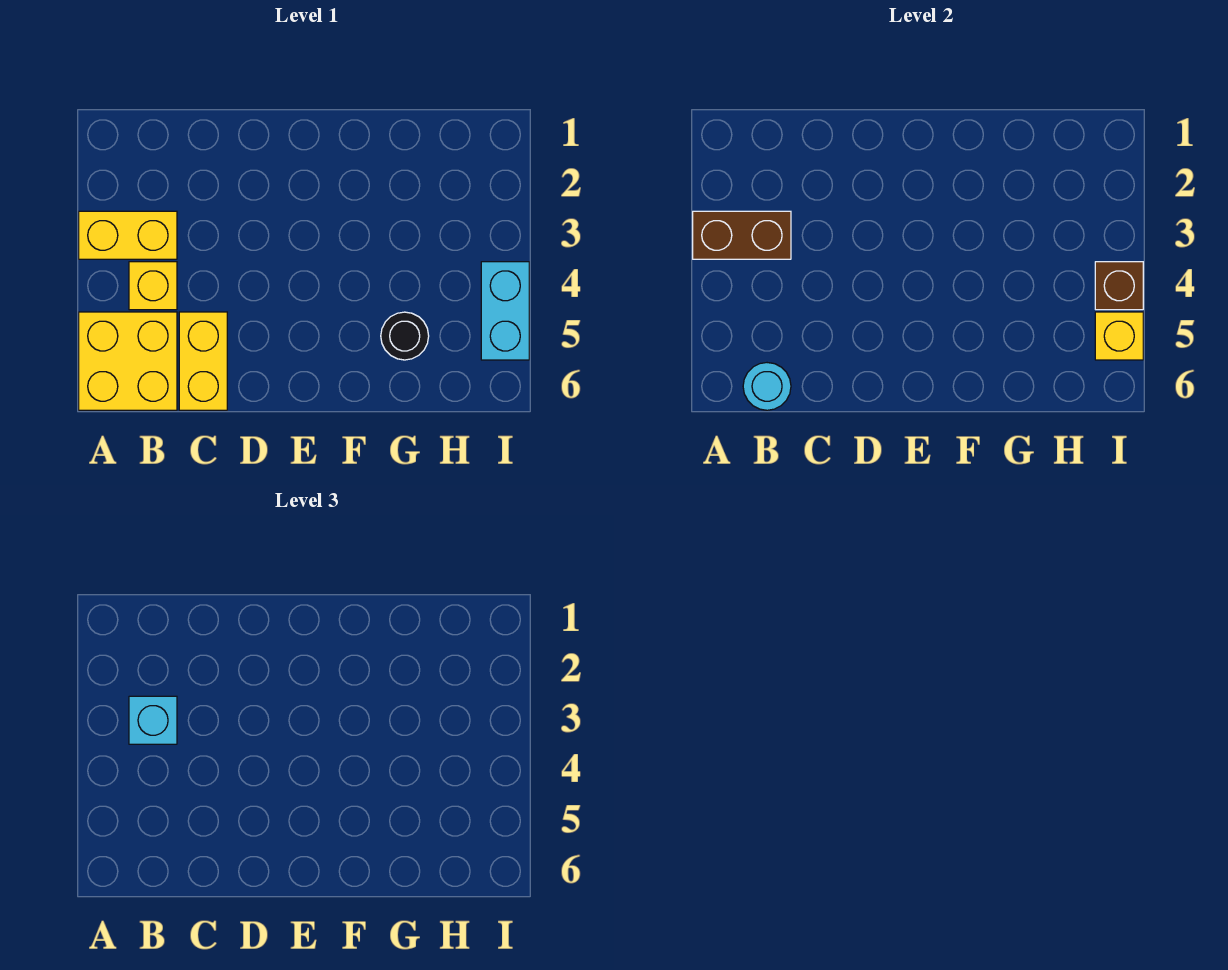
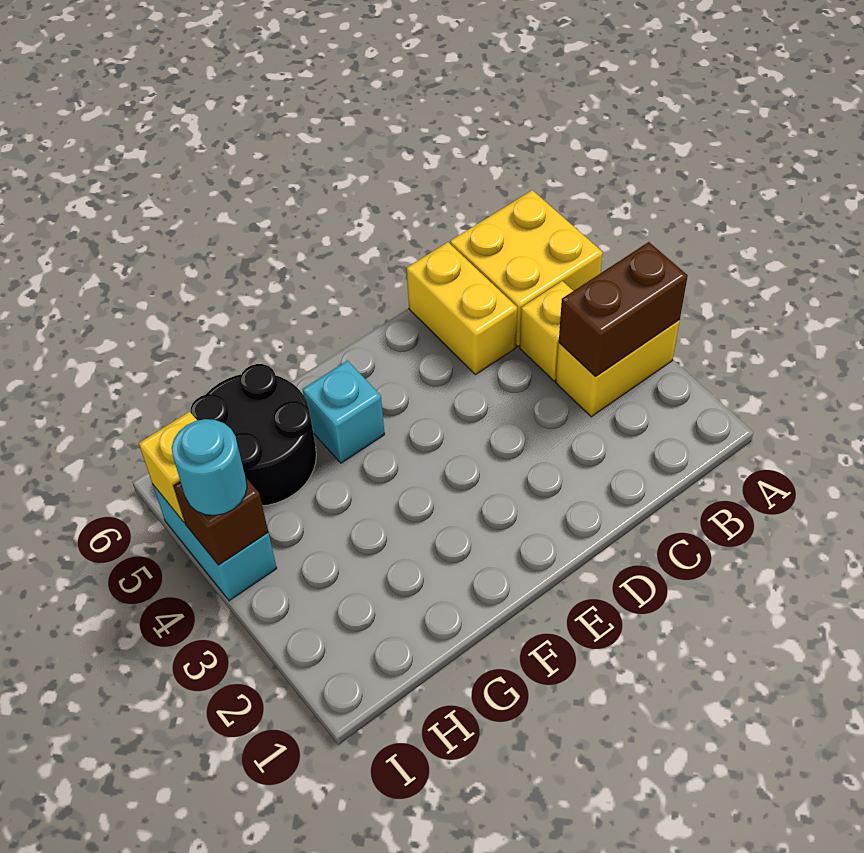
cyan brick B3 level 3 -> cyan brick F5 level 1
cyan round brick B6 level 2 -> cyan round brick I4 level 3
black round brick G5 level 1 -> black round brick G5:H6 level 1

